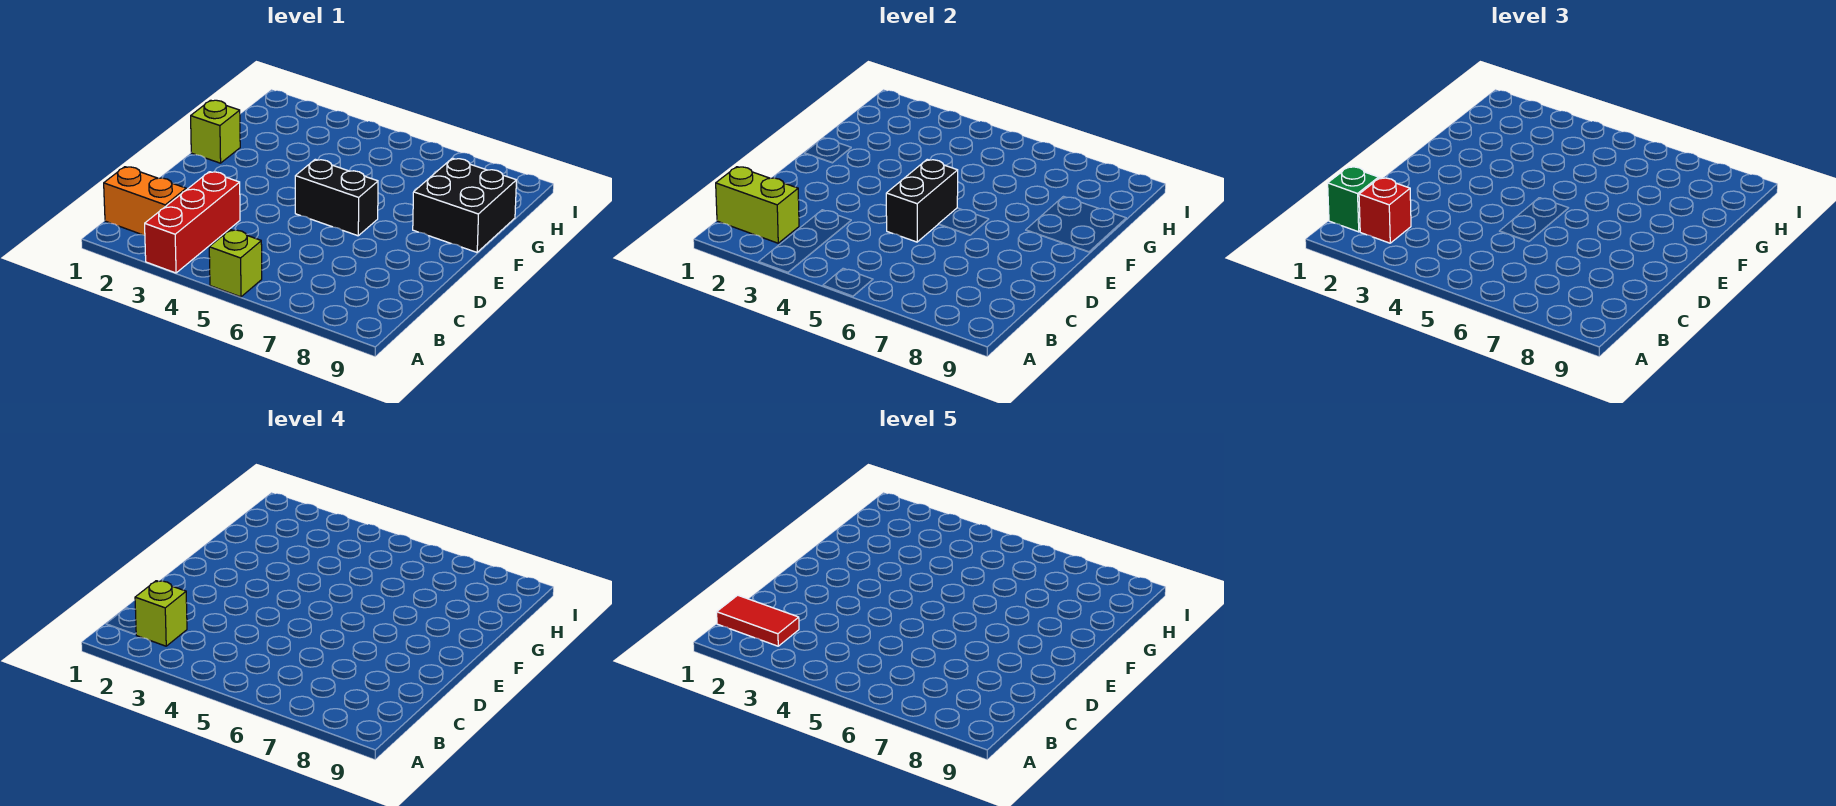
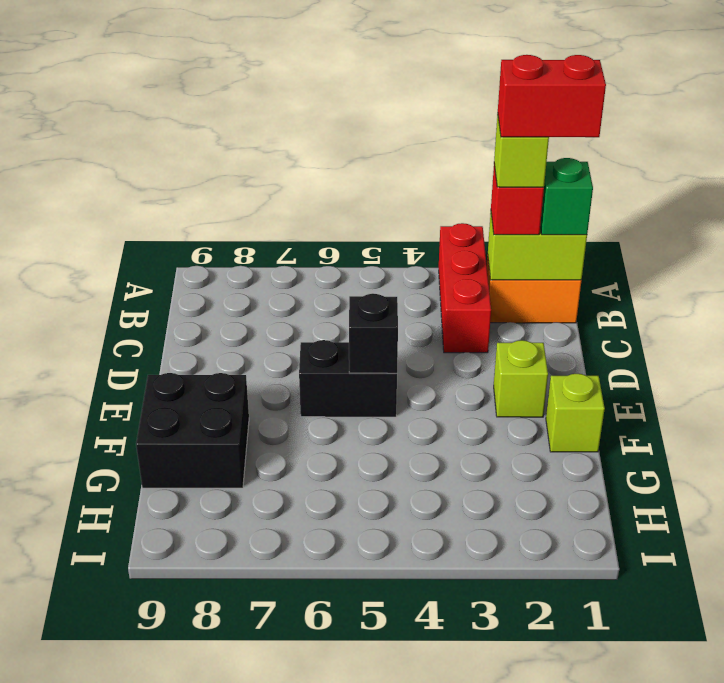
lime brick A5 level 1 -> lime brick E2 level 1
red tile B1:B2 level 5 -> red brick B1:B2 level 5
black brick D5:E5 level 2 -> black brick E5 level 2

